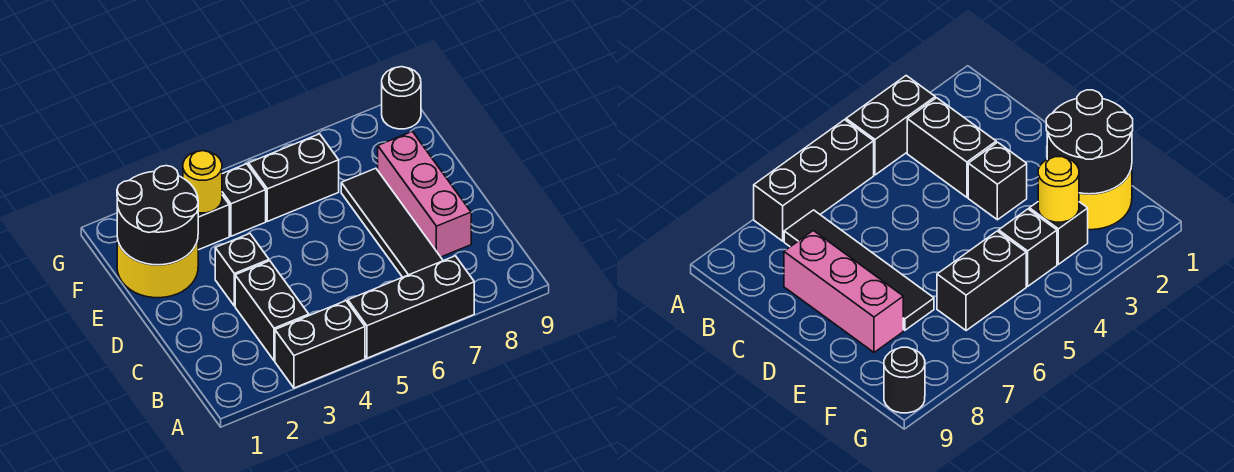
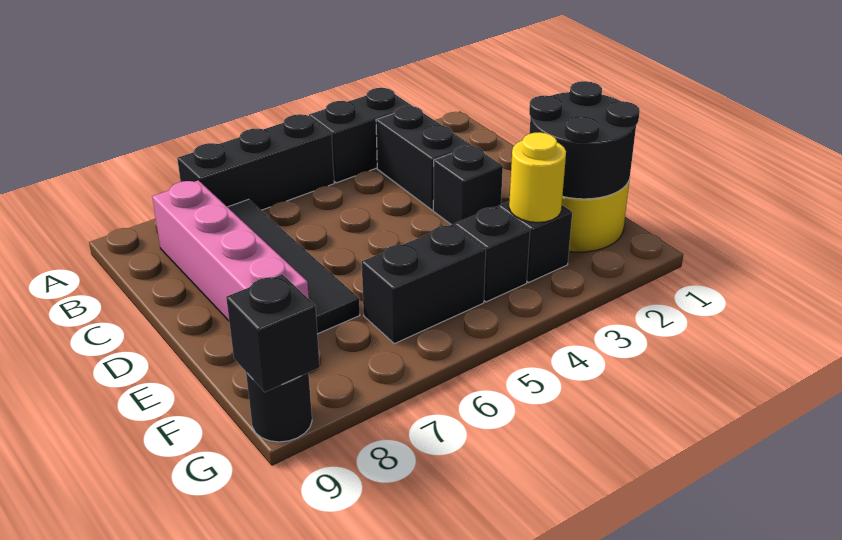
pink brick C8:E8 level 1 -> pink brick B8:E8 level 1
none -> black brick G9 level 2

